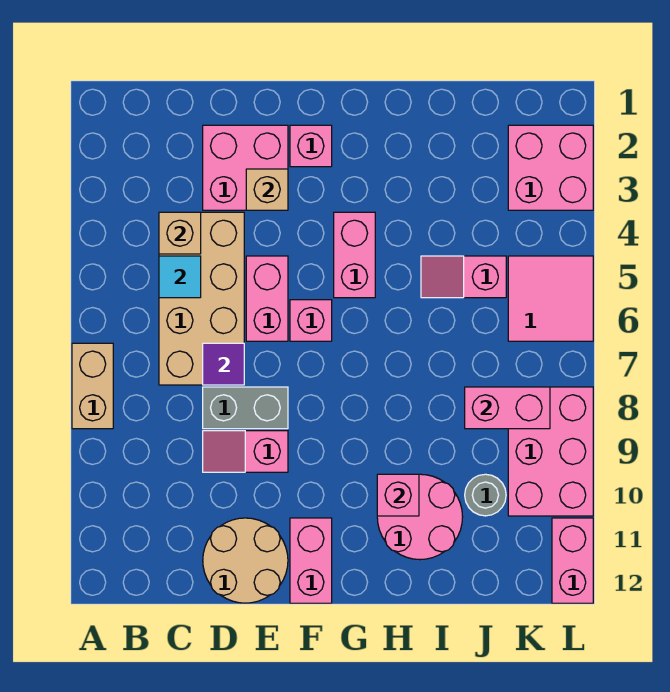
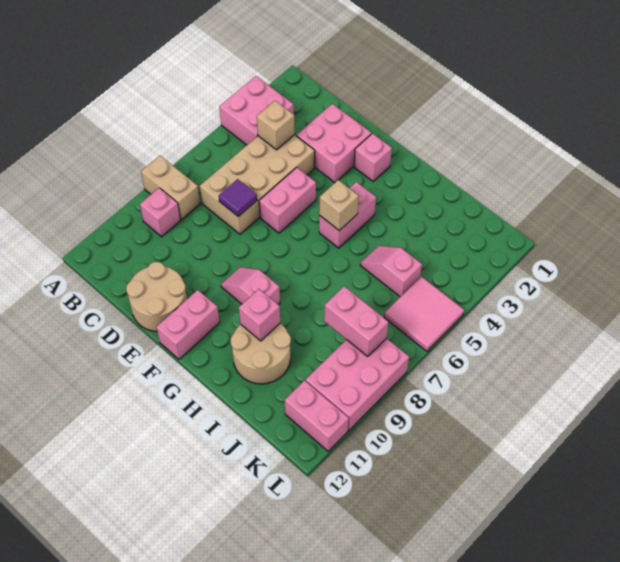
tan brick A7:A8 level 1 -> tan brick A8:B8 level 1
cyan tile C5 level 2 -> none
grey brick D8:E8 level 1 -> none
pink slope D9:E9 level 1 top E -> pink slope F9:G9 level 1 top G
tan brick E3 level 2 -> tan brick G5 level 2
pink brick F6 level 1 -> pink brick B9 level 1
pink round brick H10:I11 level 1 -> tan round brick H10:I11 level 1
grey round brick J10 level 1 -> none
pink brick K2:L3 level 1 -> pink brick A3:B4 level 1
pink brick L11:L12 level 1 -> pink brick K11:L11 level 1

